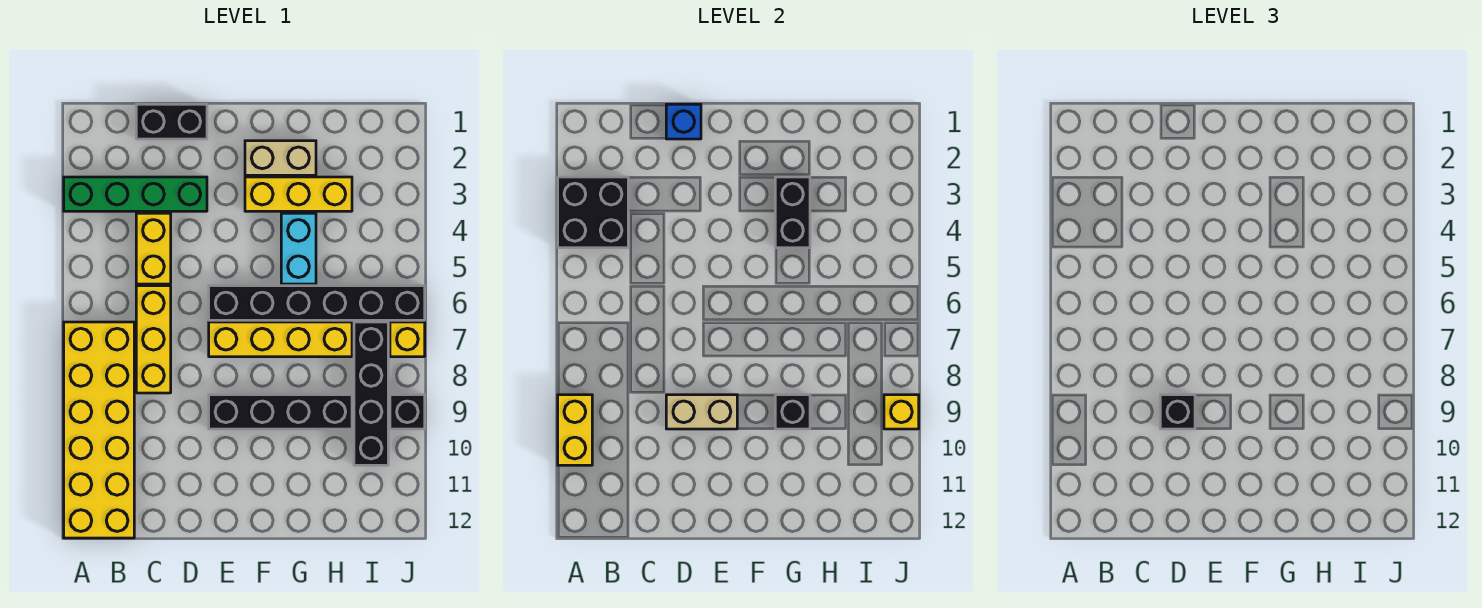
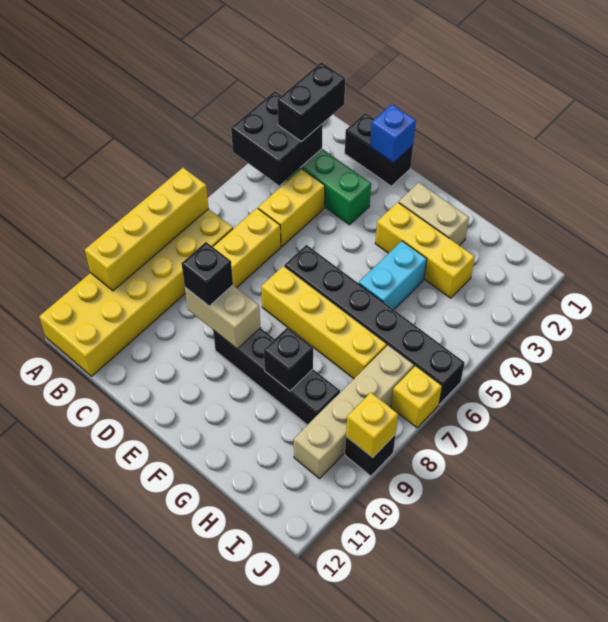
yellow brick A9:A10 level 2 -> yellow brick A7:A10 level 2
black brick G3:G4 level 2 -> black brick B2:B3 level 3
black brick I7:I10 level 1 -> tan brick I7:I10 level 1

